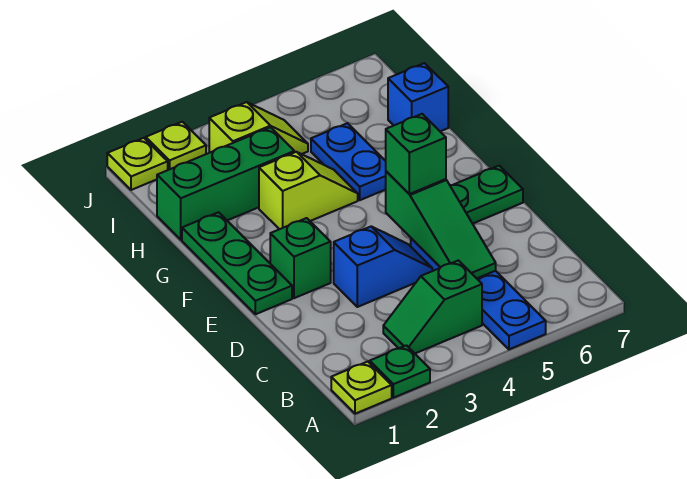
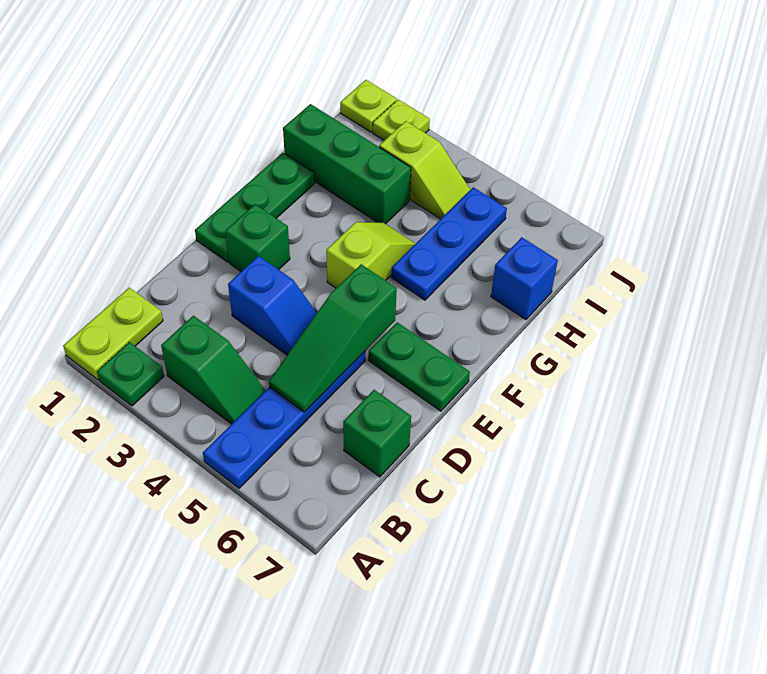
lime plate A1 level 1 -> lime plate A1:B1 level 1
green slope B3:B4 level 1 top 4 -> green slope B3:B4 level 1 top 3
green brick E5 level 3 -> green brick C7 level 1
lime slope G3:G4 level 1 top 3 -> lime slope F4:G4 level 1 top F
blue plate G5:H5 level 1 -> blue plate G5:I5 level 1

